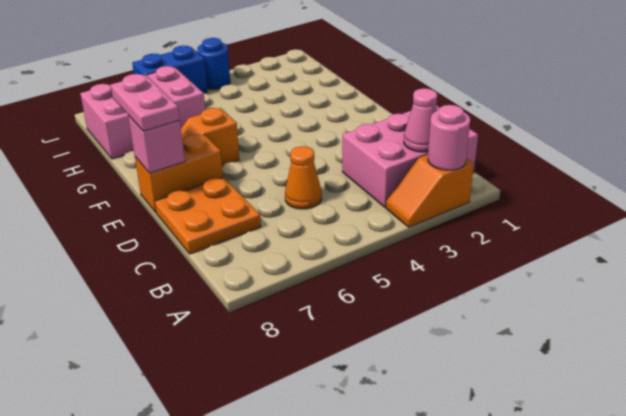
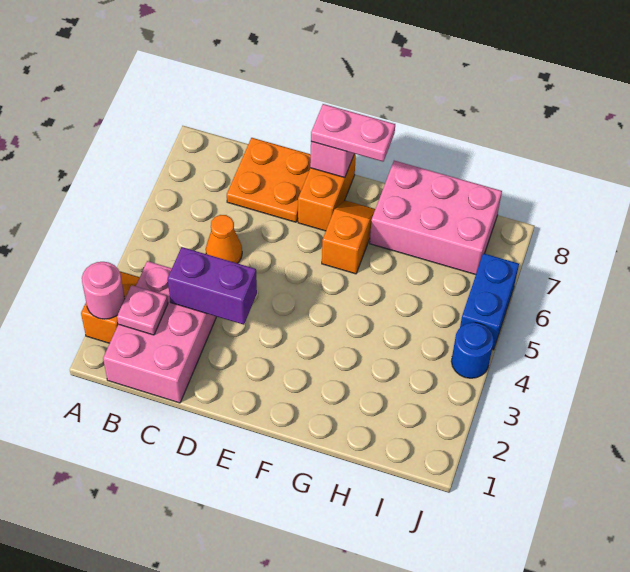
pink cone B2 level 2 -> pink plate B2 level 2
none -> purple brick C3:D3 level 2
pink brick H6:I8 level 1 -> pink brick G7:I8 level 1

